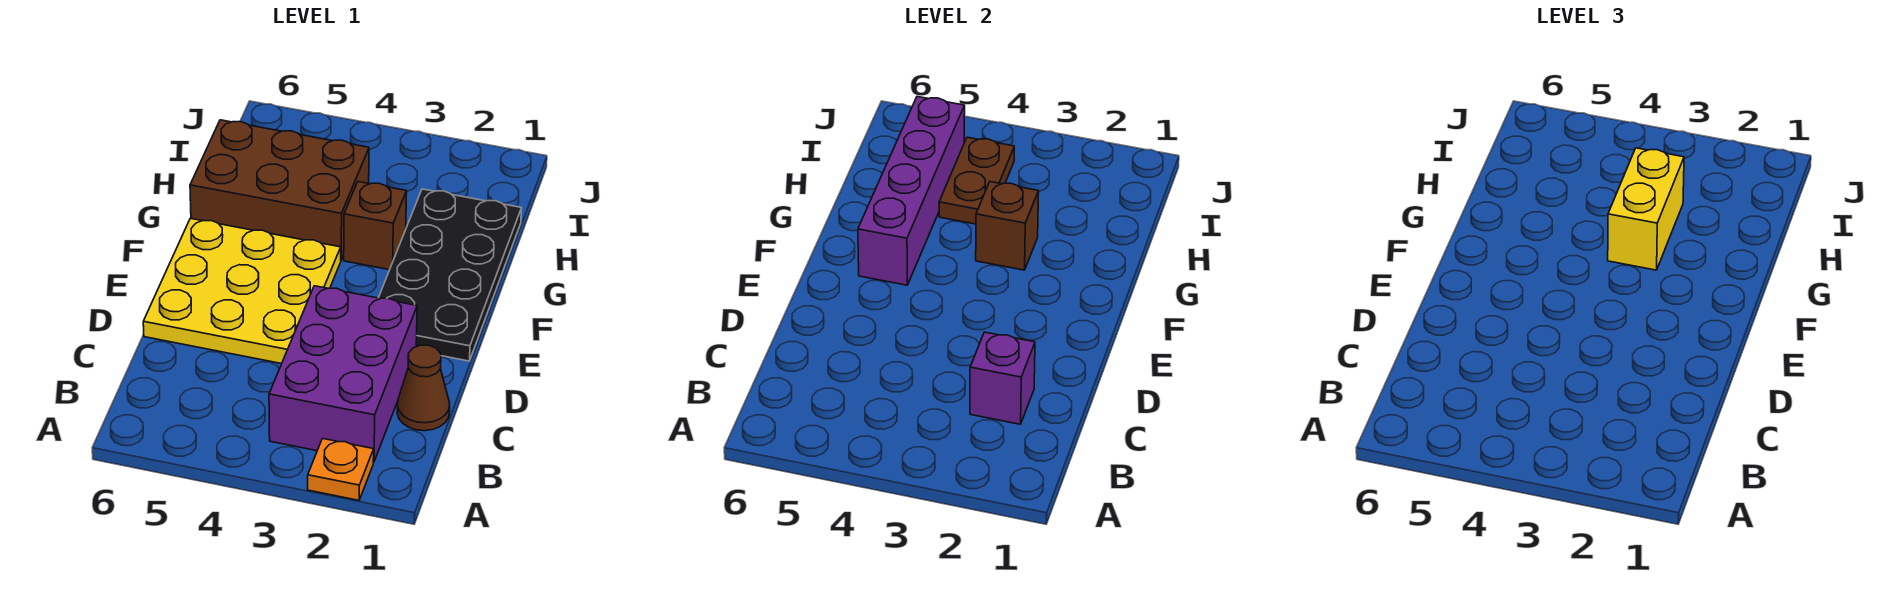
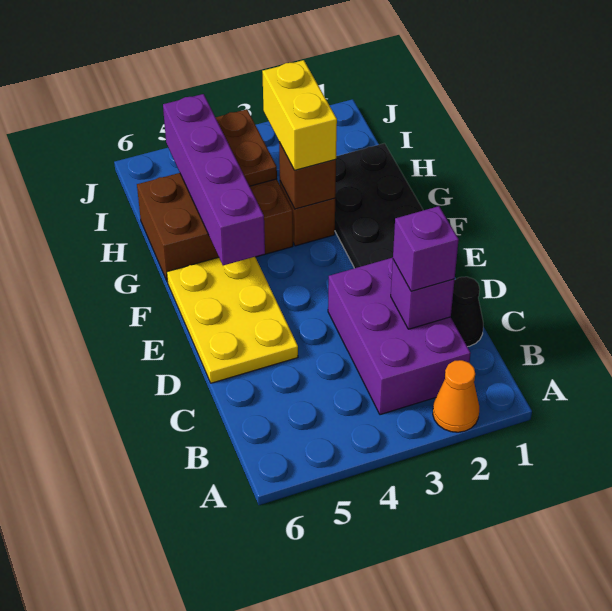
orange plate A2 level 1 -> orange cone A2 level 1
brown cone C1 level 1 -> black cone C1 level 1
none -> purple brick C2 level 3
yellow plate D4:F6 level 1 -> yellow plate D5:F6 level 1

